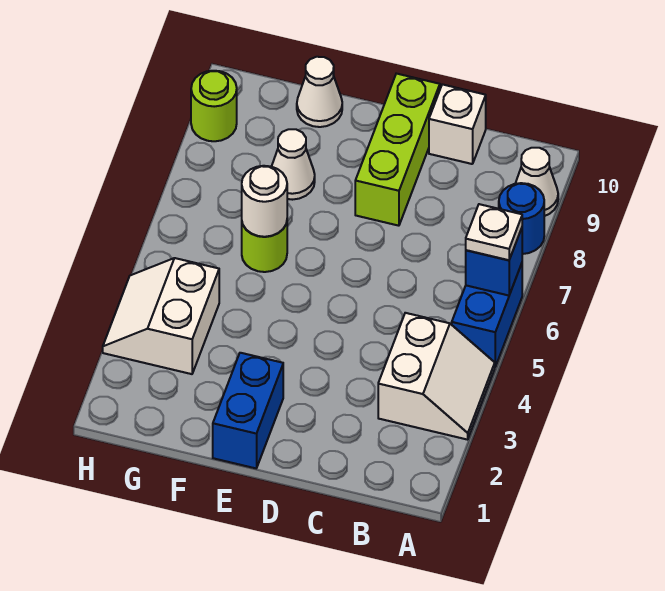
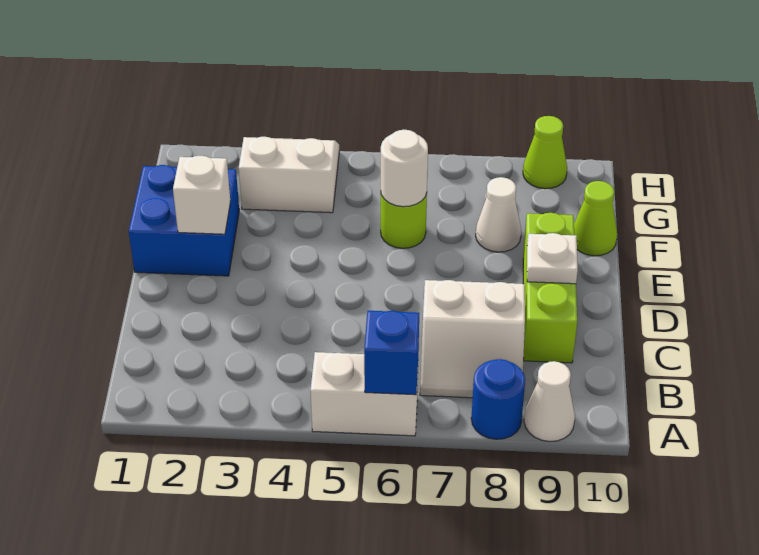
white slope A3:B4 level 1 top B -> white slope B7:C8 level 1 top C
blue brick A5:A6 level 1 -> white brick A5:A6 level 1
white plate A6 level 3 -> white plate D9 level 2
white brick C10 level 1 -> white brick E2 level 2
lime brick D8:D10 level 1 -> lime brick C9:E9 level 1
blue brick E1:E2 level 1 -> blue brick E1:F2 level 1
white cone F10 level 1 -> lime cone F10 level 1
lime round brick H9 level 1 -> lime cone H9 level 1

